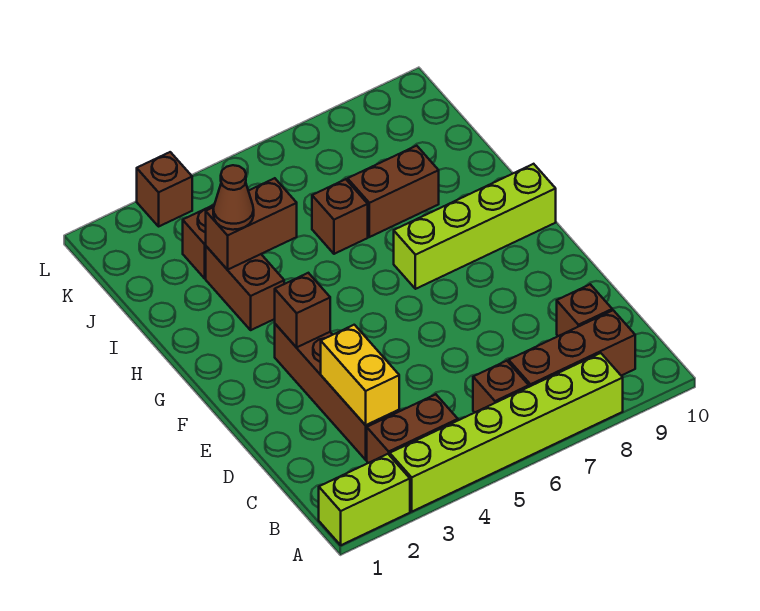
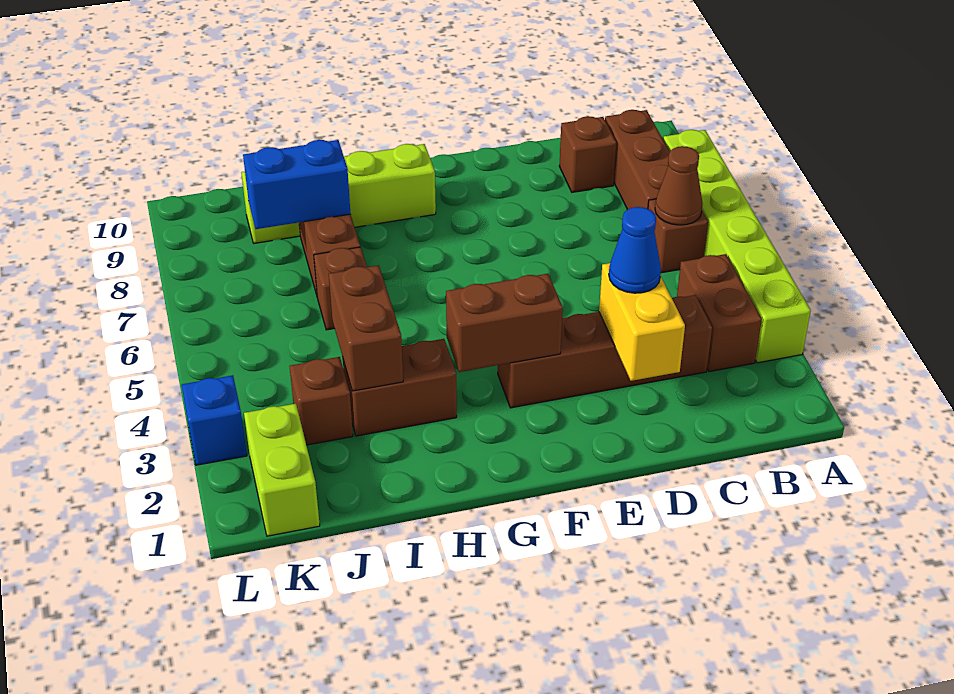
lime brick A1:A2 level 1 -> lime brick K1:K2 level 1
yellow brick C3:D3 level 2 -> yellow brick D2:D3 level 2
none -> blue cone D3 level 3
brown brick F3 level 2 -> brown brick F3:G3 level 2
lime brick G7:G10 level 1 -> lime brick G9:J9 level 1
brown cone I3 level 3 -> brown cone B6 level 2
none -> blue brick I8:J8 level 2
brown brick L3 level 1 -> blue brick L3 level 1

